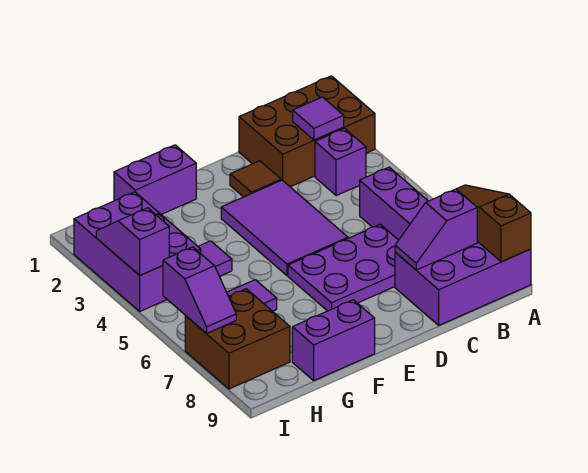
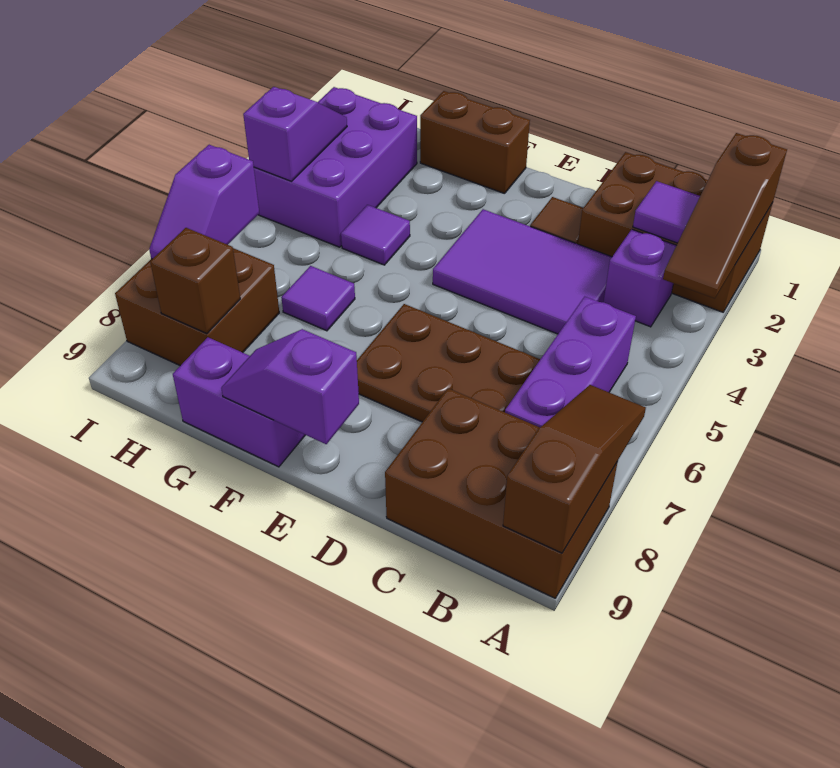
none -> brown slope A1:A3 level 2 top 1
purple brick A8:C9 level 1 -> brown brick A8:C9 level 1
purple slope B8:C8 level 2 top B -> purple slope E9:F9 level 2 top E
purple plate C6:E7 level 1 -> brown plate C6:E7 level 1
purple tile D3:E5 level 1 -> purple tile C3:E4 level 1
purple brick F1:G1 level 1 -> brown brick F1:G1 level 1
none -> brown brick H8 level 2

